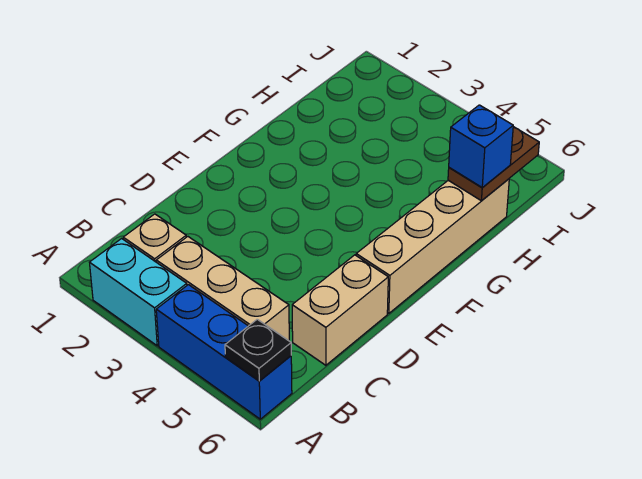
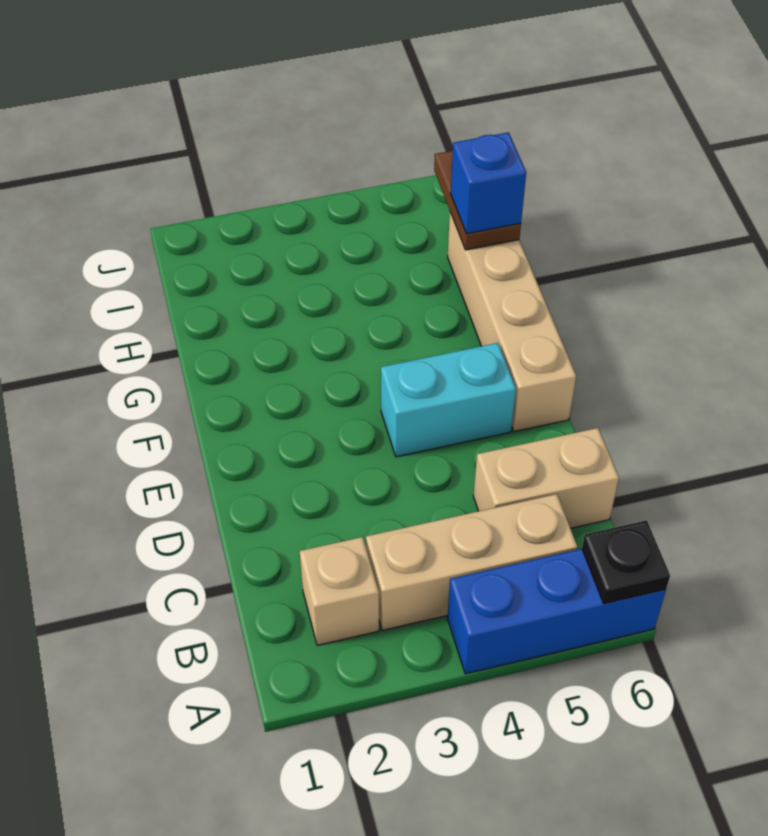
cyan brick A2:A3 level 1 -> cyan brick E4:E5 level 1
tan brick C6:D6 level 1 -> tan brick C5:C6 level 1

